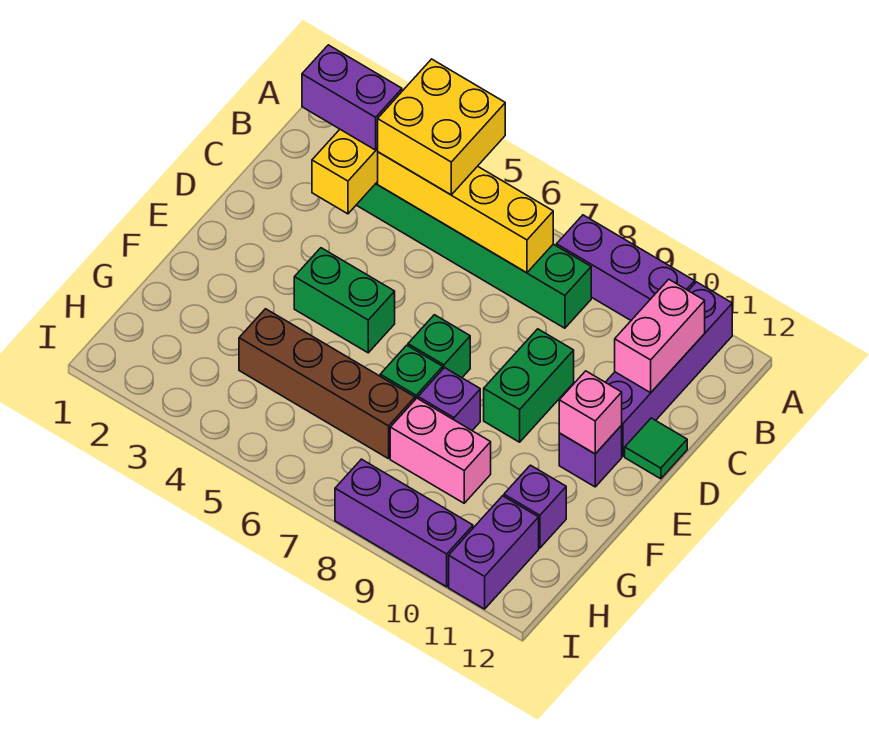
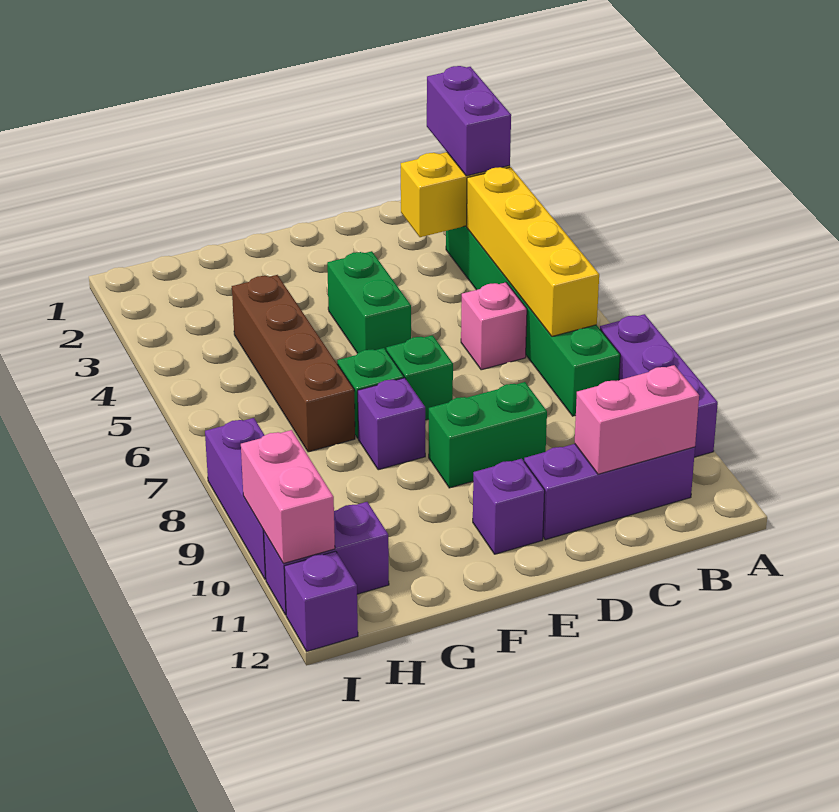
yellow brick A4:B5 level 3 -> none
purple brick A11:D11 level 1 -> purple brick B11:D11 level 1
green tile D12 level 1 -> none
pink brick E11 level 2 -> pink brick C6 level 1
pink brick G8:G9 level 1 -> pink brick I10:I11 level 2
purple brick G11 level 1 -> purple brick I12 level 1

